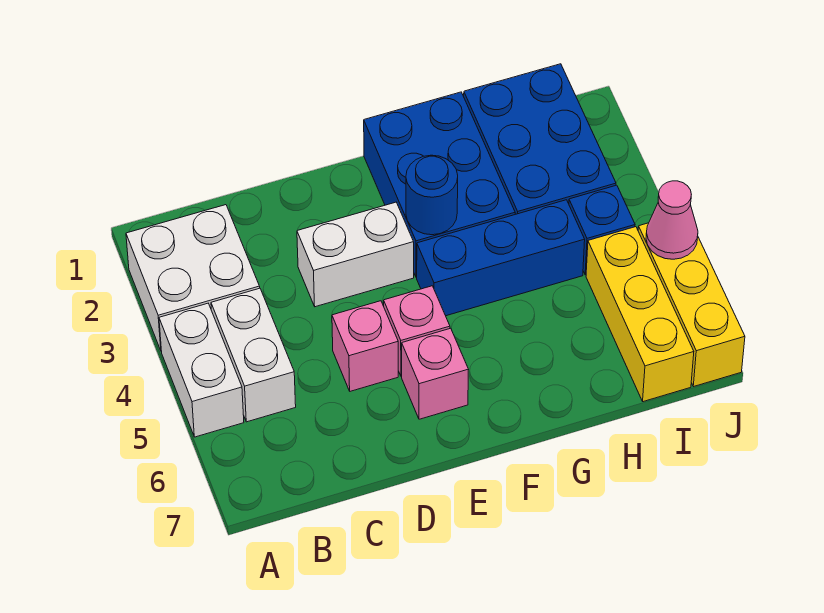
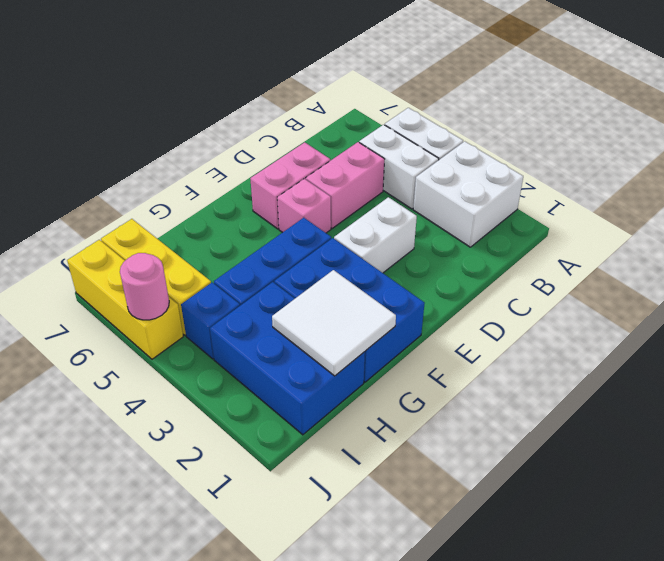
pink brick D5 level 1 -> pink brick C5:D5 level 1
pink brick E6 level 1 -> pink brick D6:E6 level 1
blue round brick F3 level 2 -> none
none -> white tile G1:H2 level 2
pink cone J5 level 2 -> pink round brick J5 level 2

